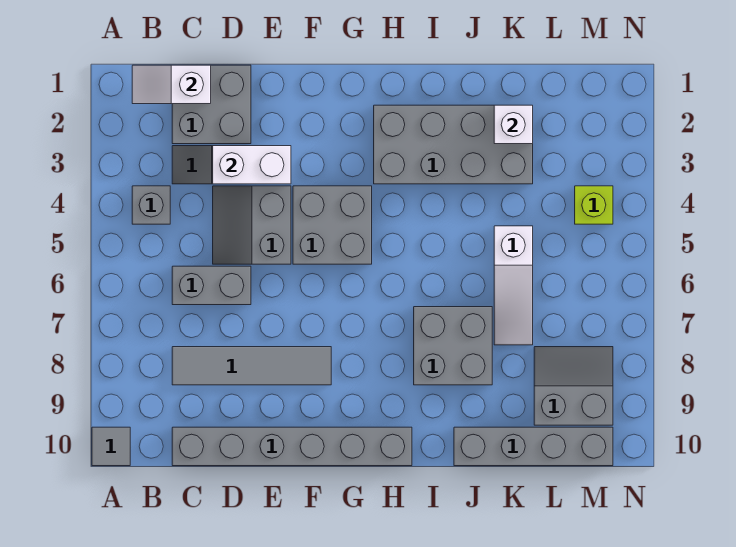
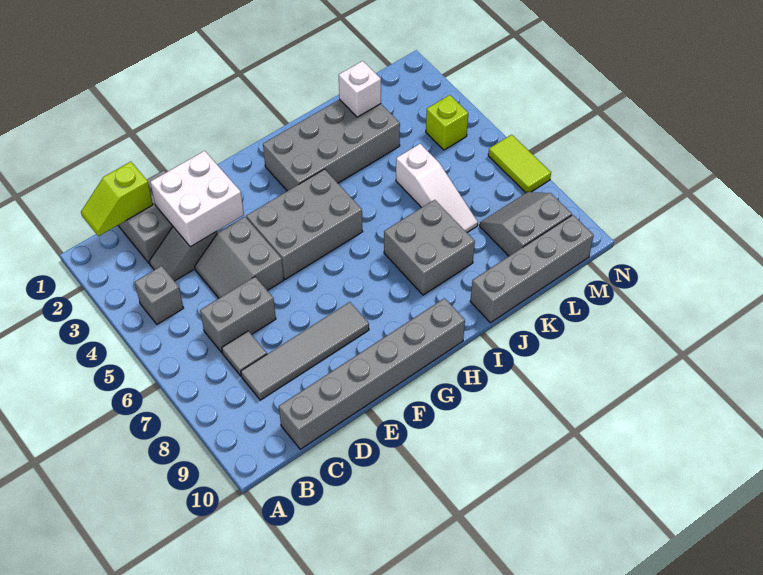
grey tile A10 level 1 -> grey tile C7 level 1
white slope B1:C1 level 2 top C -> lime slope B1:C1 level 2 top C
white brick D3:E3 level 2 -> white brick D2:E3 level 2
grey brick F4:G5 level 1 -> grey brick F4:H5 level 1
none -> lime tile N6:N7 level 1

